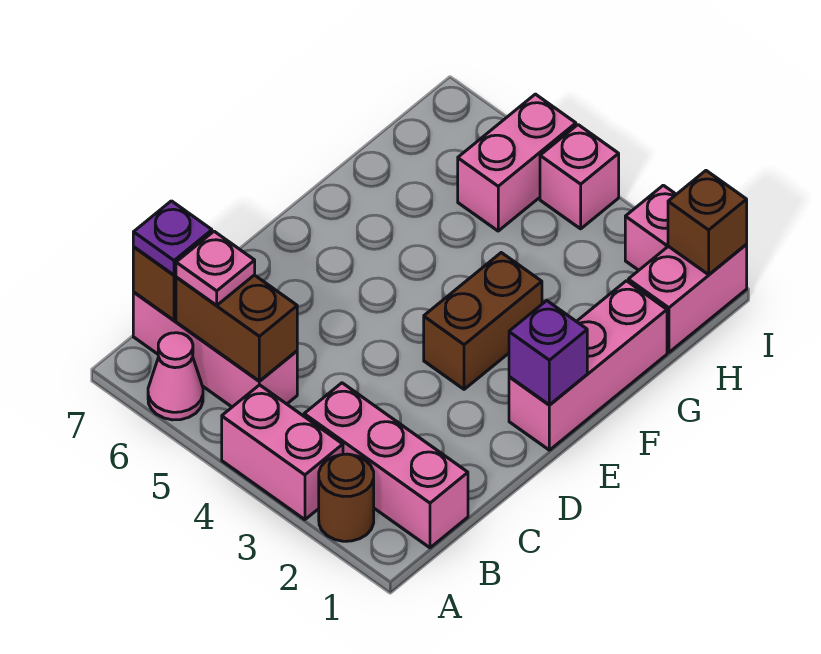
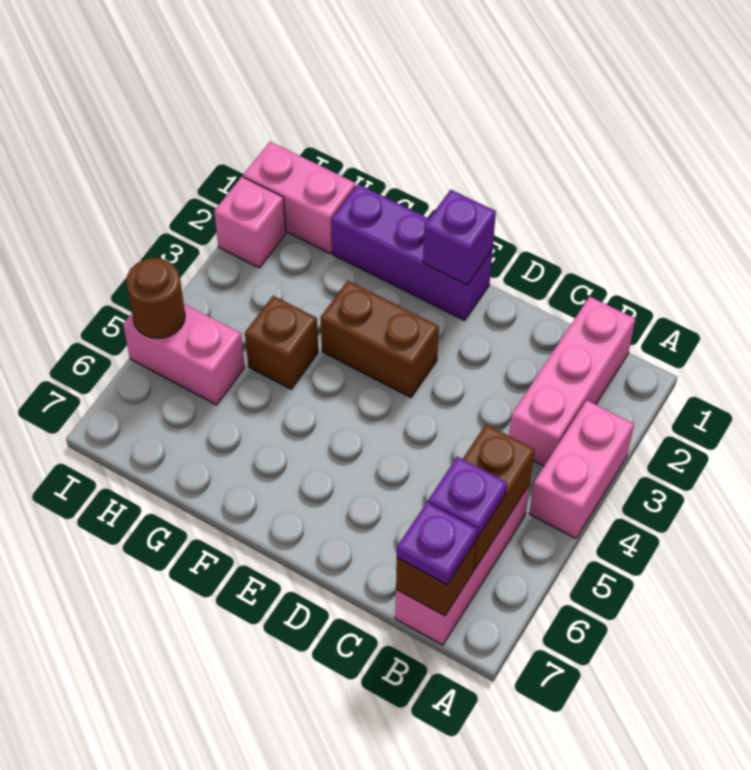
brown round brick A2 level 1 -> brown round brick I5 level 2
pink cone A6 level 1 -> none
pink plate B6 level 3 -> purple plate B6 level 3
pink brick E1:G1 level 1 -> purple brick E1:G1 level 1
brown brick I1 level 2 -> brown brick G4 level 1
pink brick I4 level 1 -> none

